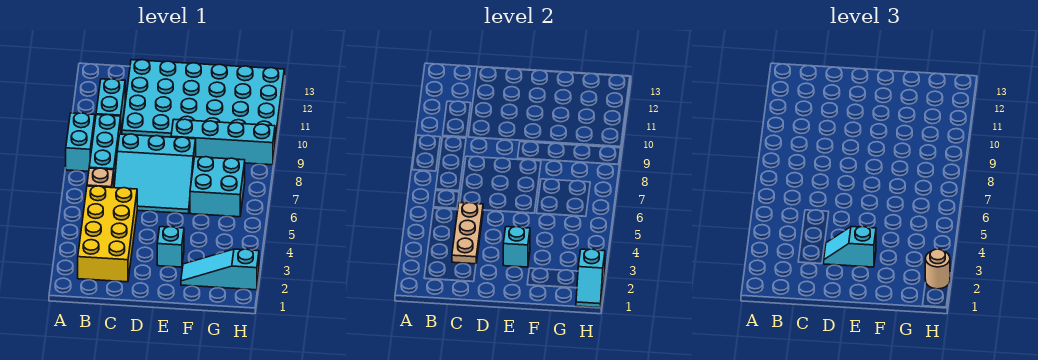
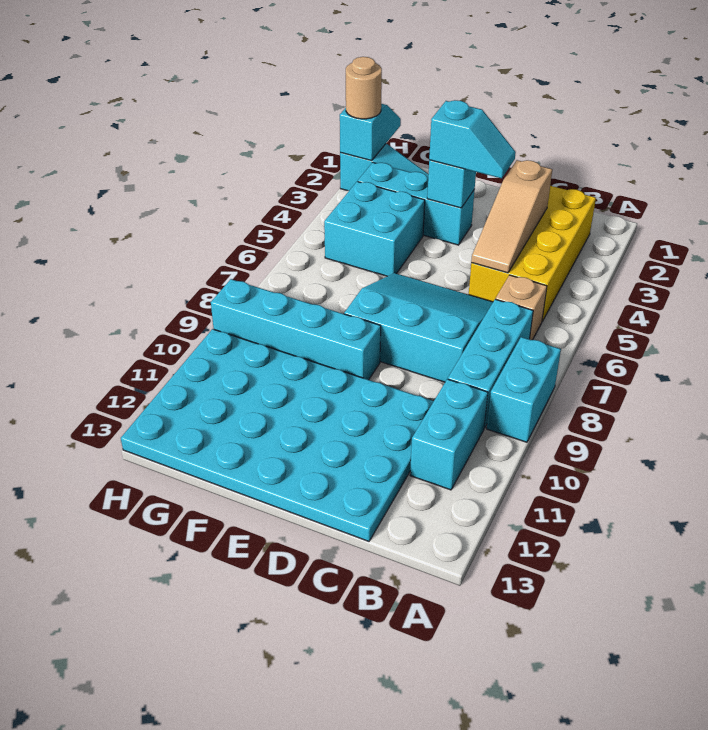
tan plate C3:C5 level 2 -> tan slope C3:C5 level 2 top 3
cyan brick E3 level 1 -> cyan brick E3:G3 level 1
cyan brick F6:G7 level 1 -> cyan brick F4:G5 level 1

